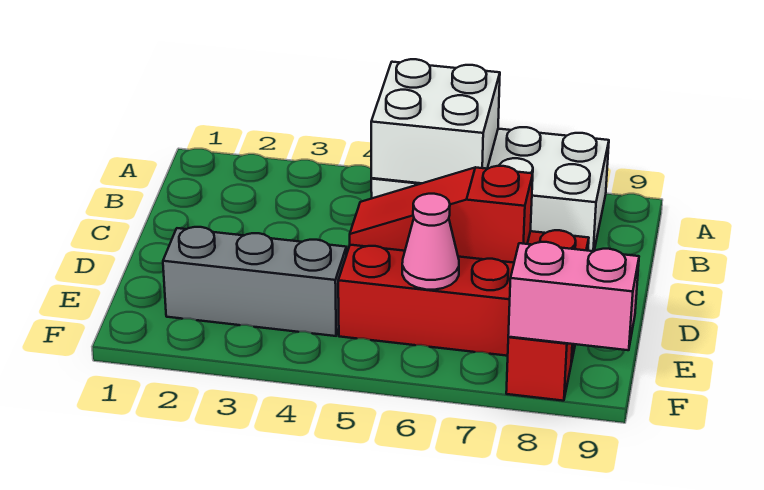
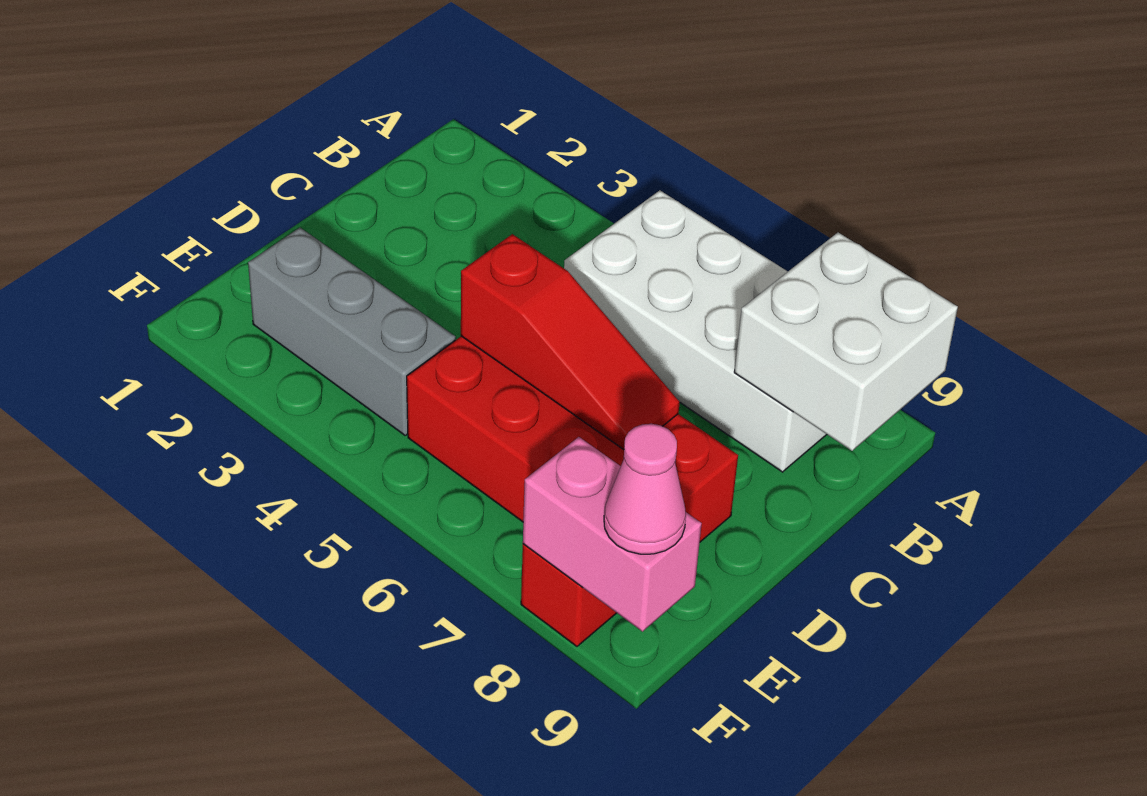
white brick A5:B6 level 2 -> white brick A8:B9 level 2
red slope D5:D7 level 2 top 7 -> red slope D5:D7 level 2 top 5
pink cone E6 level 2 -> pink cone F9 level 3

